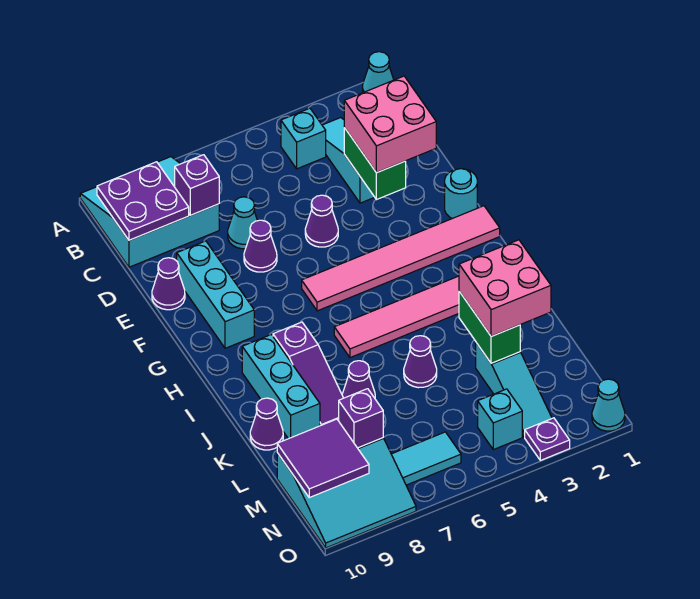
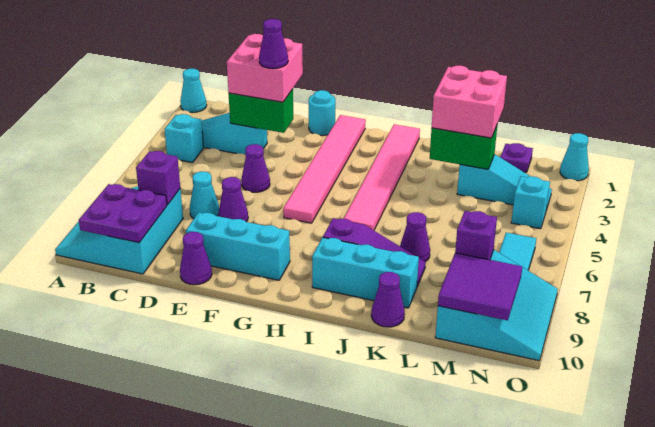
purple cone K5 level 1 -> purple cone E3 level 4
purple plate O3 level 1 -> purple plate M1 level 1

